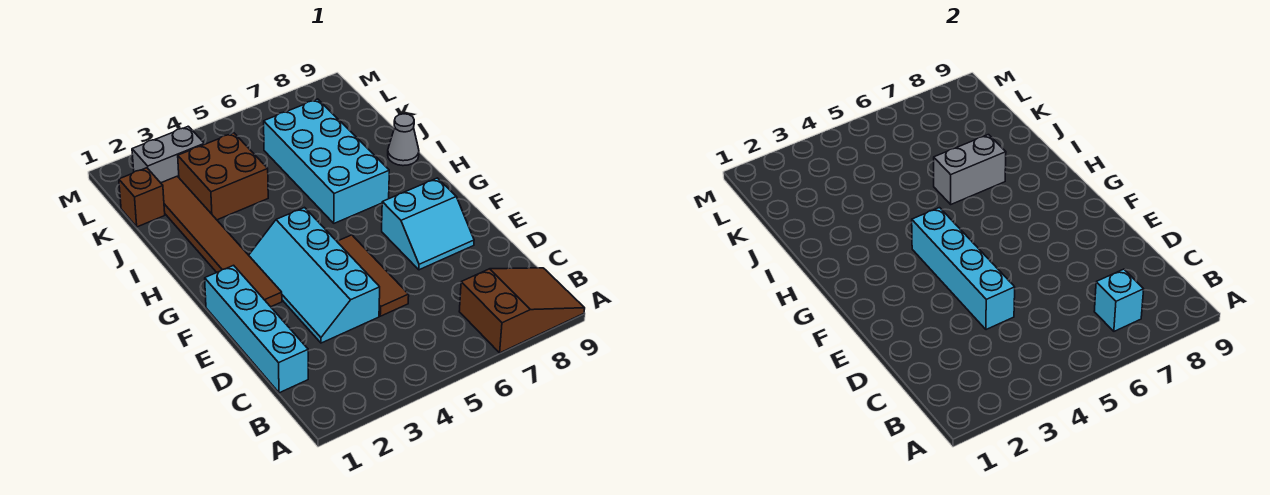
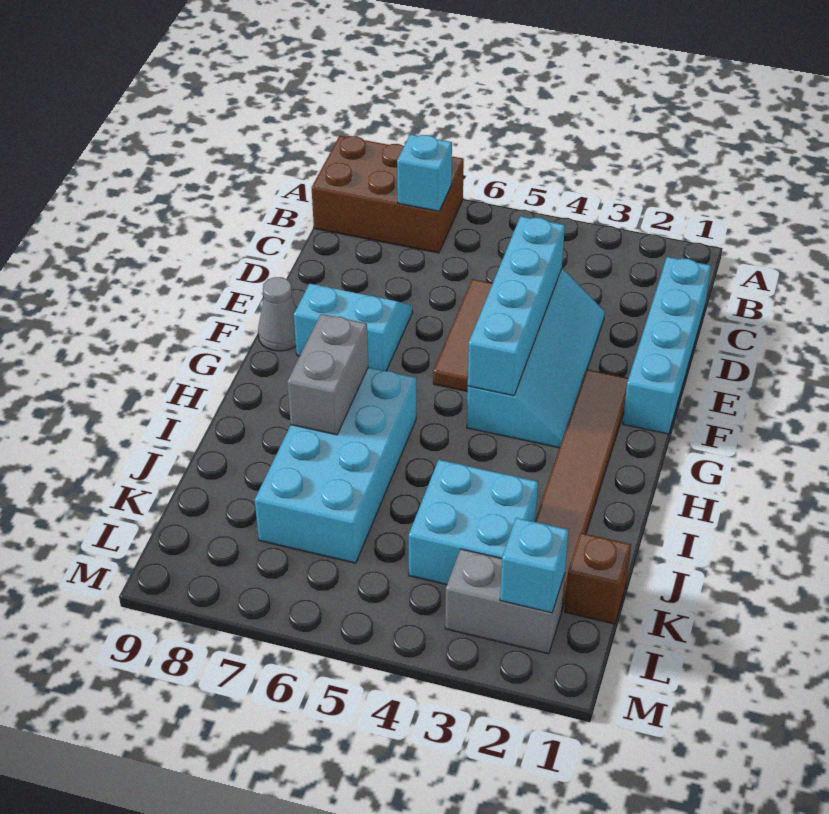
brown slope A7:B9 level 1 top 7 -> brown brick A7:B9 level 1
grey brick I6:I7 level 2 -> grey brick H7:I7 level 2
grey cone I9 level 1 -> grey cone F9 level 1
brown brick J3:K4 level 1 -> cyan brick J3:K4 level 1
none -> cyan brick L2 level 2

